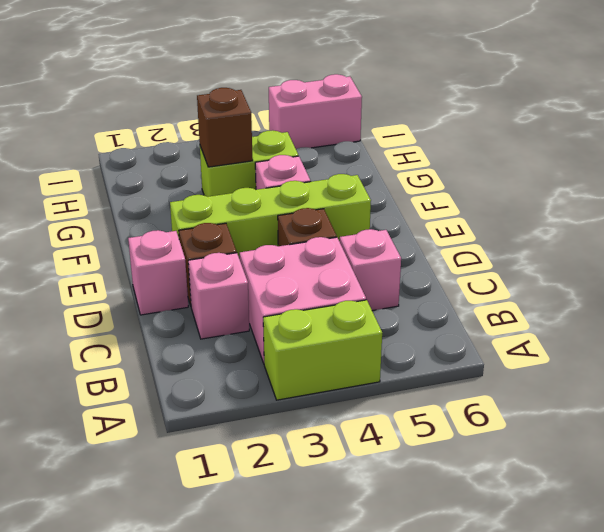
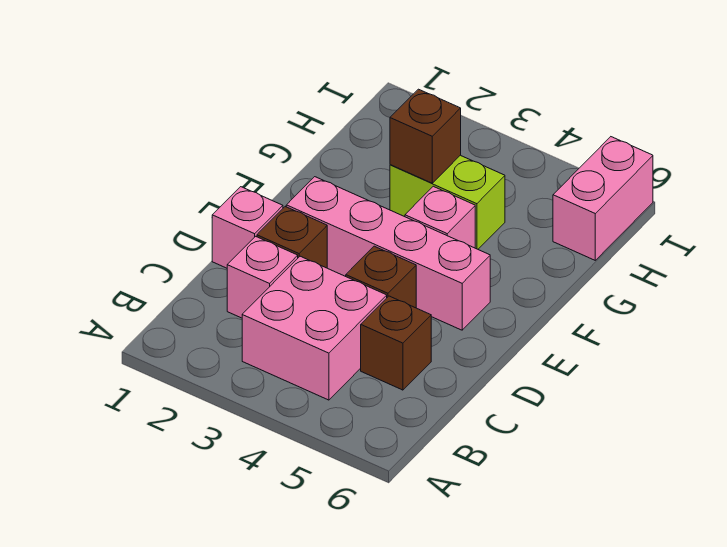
lime brick A3:A4 level 1 -> none
pink brick C5 level 1 -> brown brick C5 level 1
lime brick E2:E5 level 1 -> pink brick E2:E5 level 1
pink brick I5:I6 level 1 -> pink brick H6:I6 level 1

